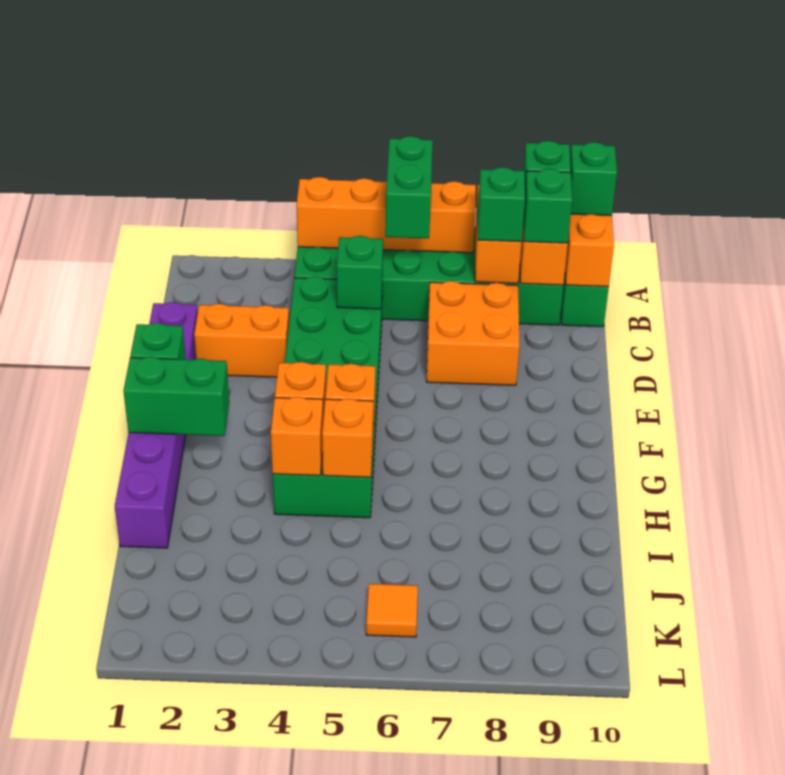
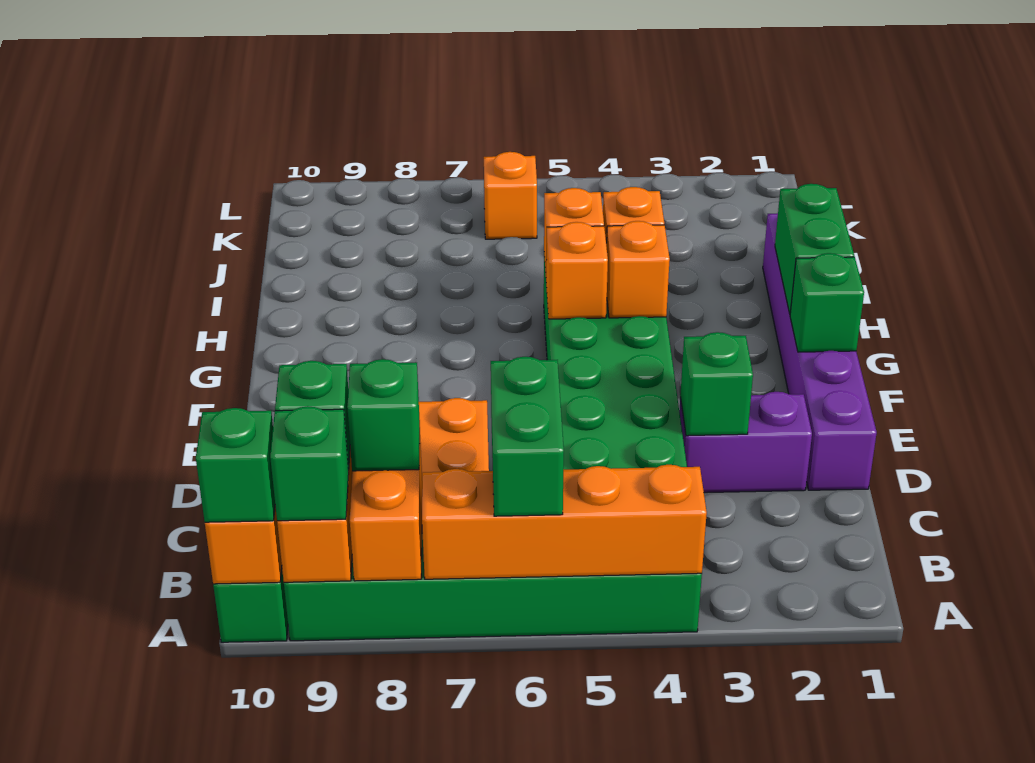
green brick C5 level 2 -> green brick D3 level 2
orange brick D2:D3 level 1 -> purple brick D2:D3 level 1
green brick G1:G2 level 2 -> green brick G1:H1 level 2
orange tile K6 level 1 -> orange brick K6 level 1

